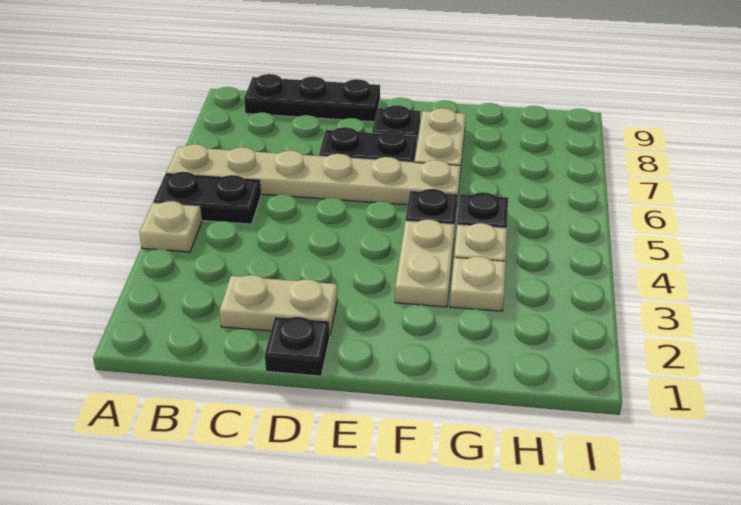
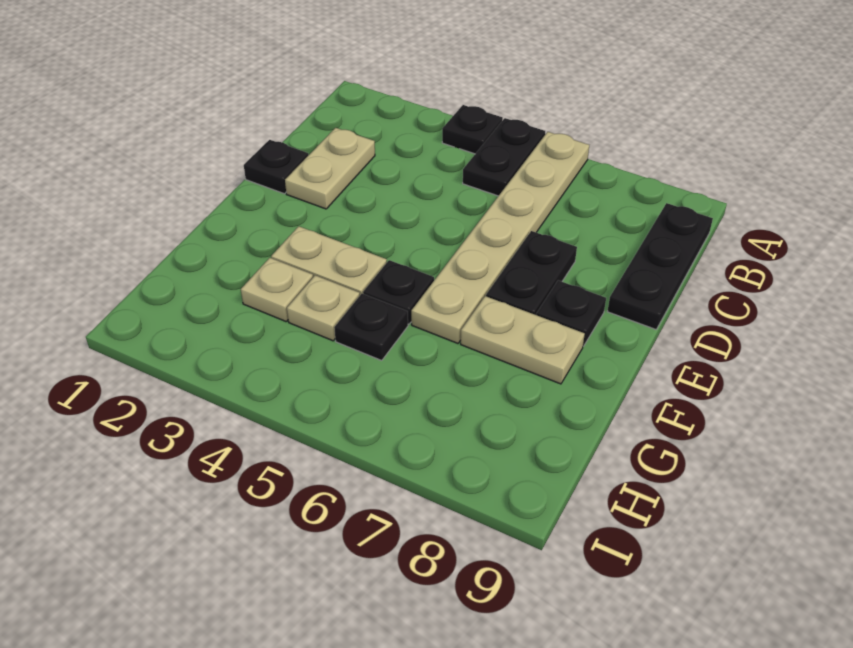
tan plate A4 level 1 -> black plate A4 level 1

